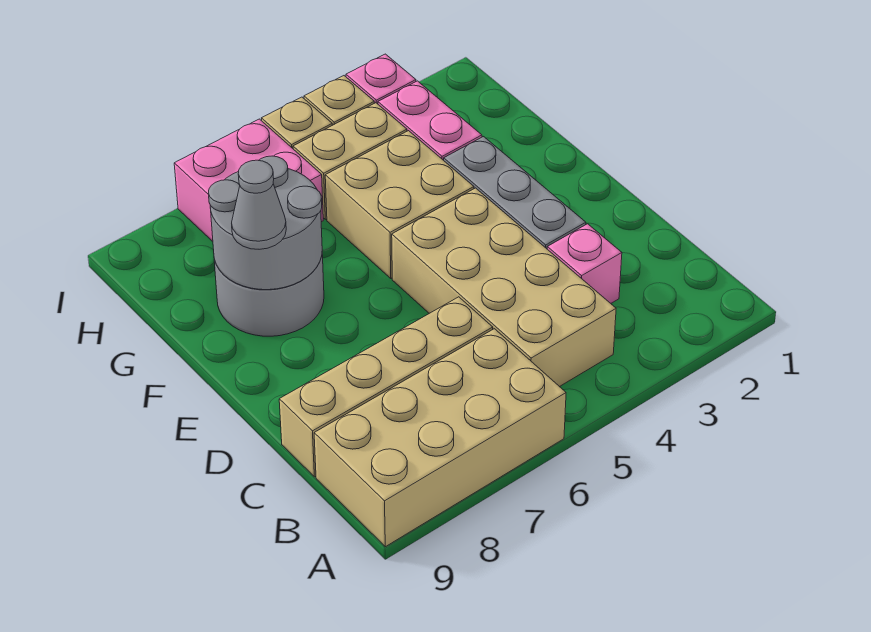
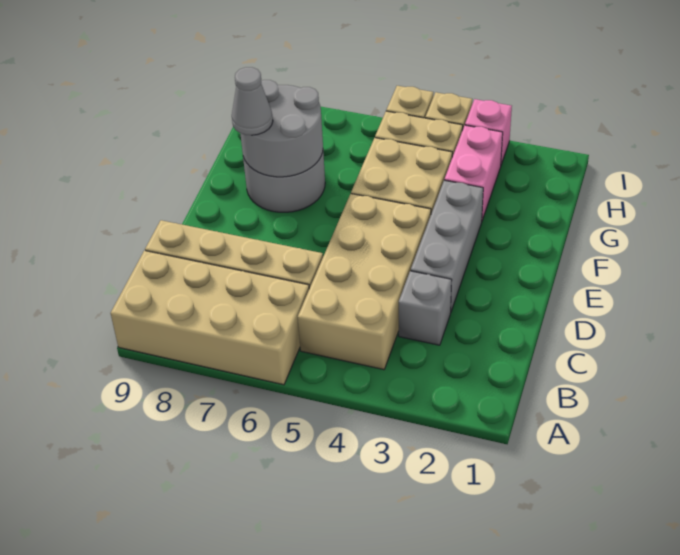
pink brick C3 level 1 -> grey brick C3 level 1
pink brick H6:I7 level 1 -> none

